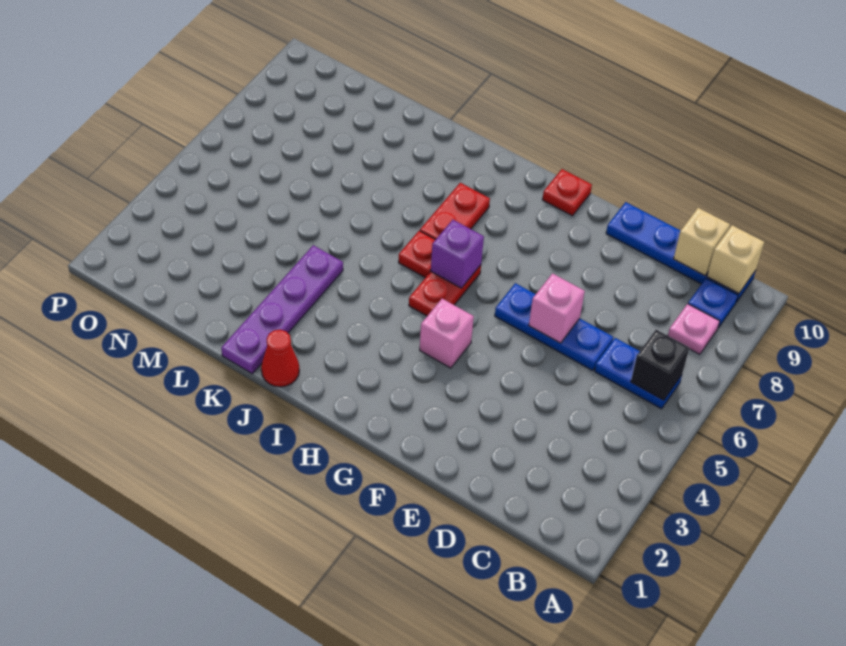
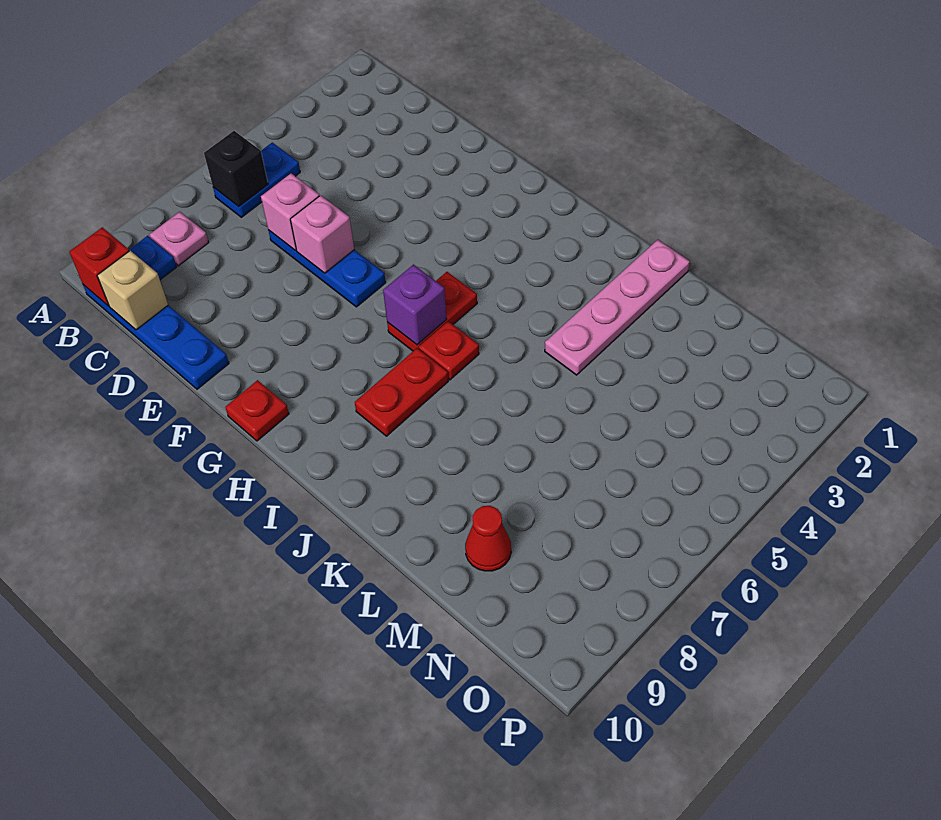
blue plate B6:C6 level 1 -> blue plate B5:B6 level 1
tan brick B10 level 2 -> red brick B10 level 2
pink brick G4 level 1 -> pink brick D6 level 2
red cone J1 level 1 -> red cone M9 level 1
purple plate K1:K4 level 1 -> pink plate K1:K4 level 1

